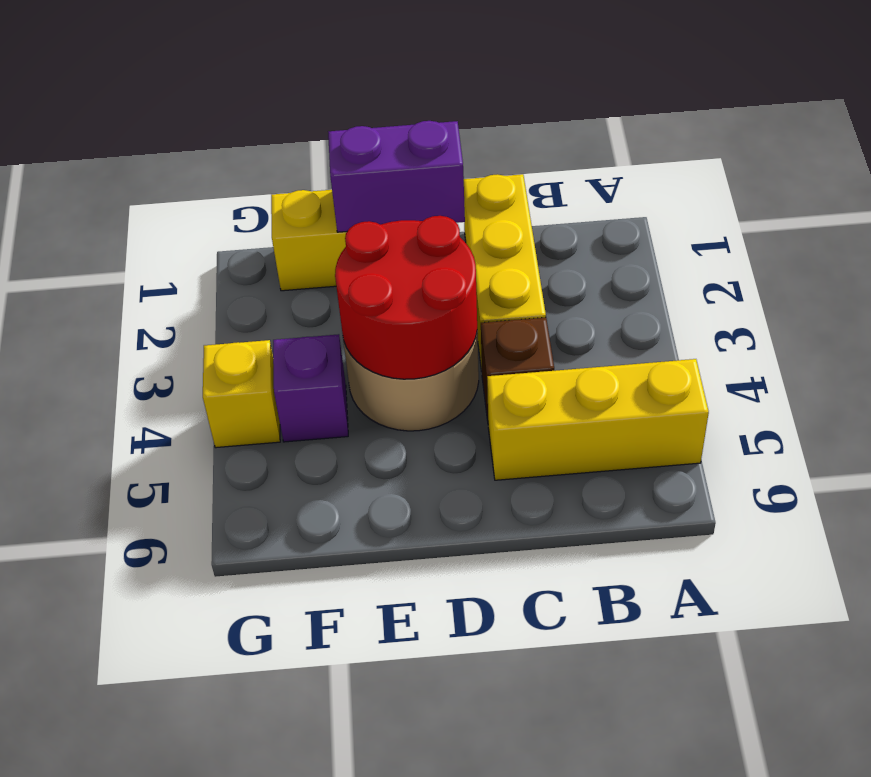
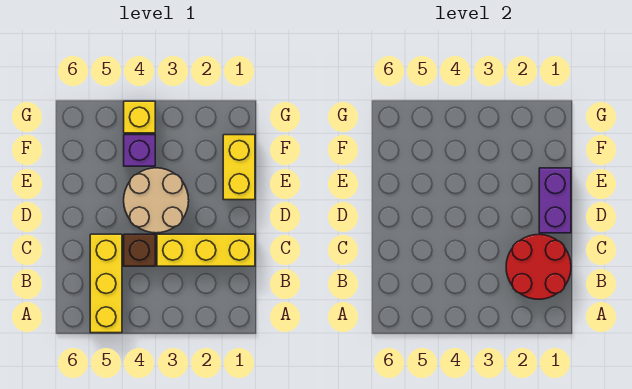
red round brick D3:E4 level 2 -> red round brick B1:C2 level 2

